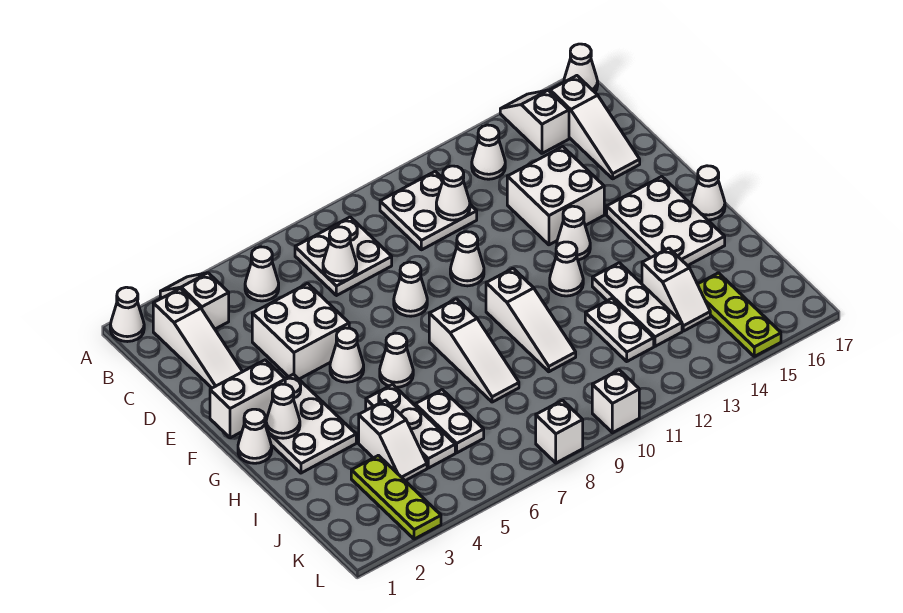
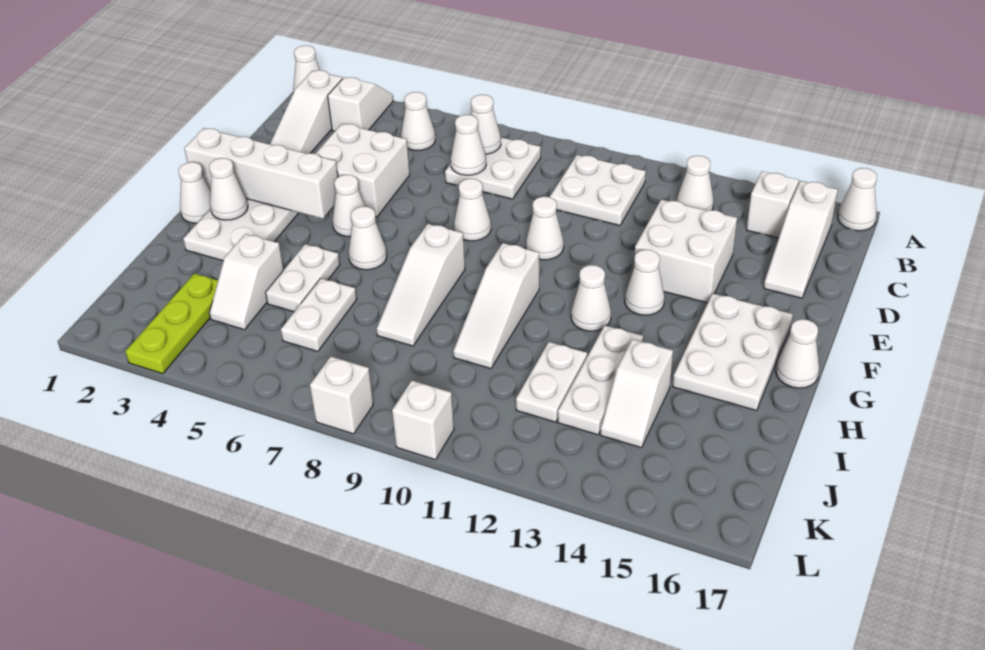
white cone C11 level 2 -> white cone B7 level 2
white brick F1:F2 level 2 -> white brick F1:F4 level 2
white plate H5:J5 level 1 -> white plate H5:I5 level 1
lime plate J15:L15 level 1 -> none

